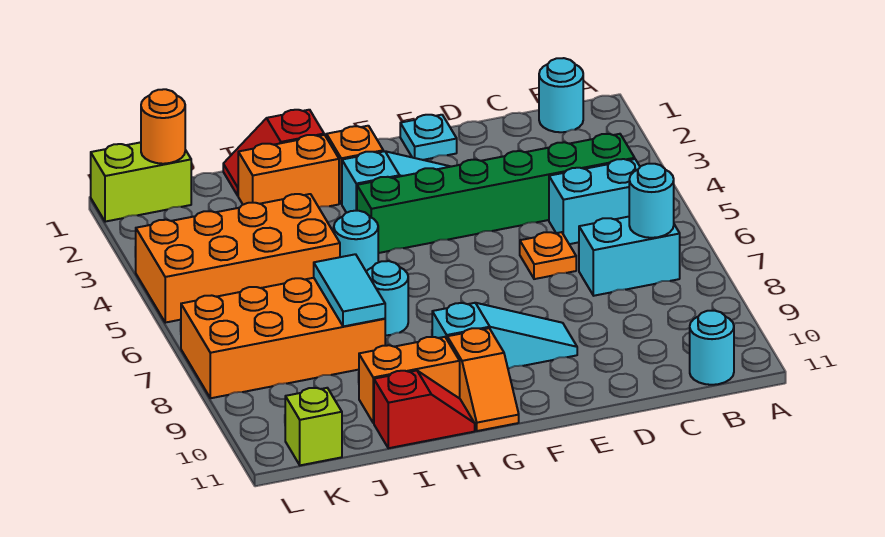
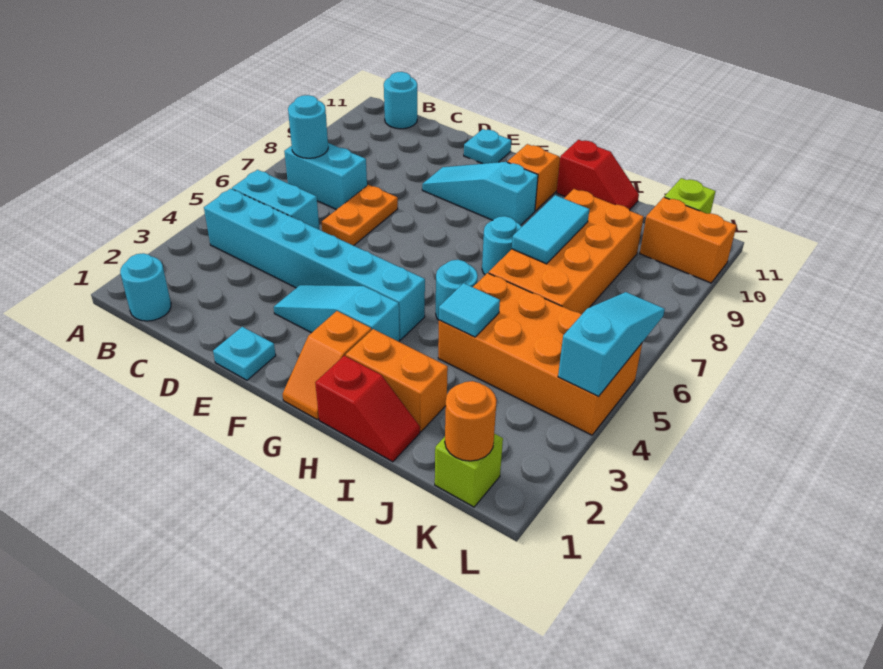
green brick B4:G4 level 1 -> cyan brick B4:G4 level 1
orange plate D6 level 1 -> orange plate D6:D7 level 1
none -> cyan plate E11 level 1
orange brick H10:I10 level 1 -> orange brick K10:L10 level 1
red slope H11:I11 level 1 top I -> red slope H11:I11 level 1 top H
none -> cyan tile I4 level 2
orange brick I7:L8 level 1 -> orange brick I6:J9 level 1
lime brick K1:L1 level 1 -> lime brick K1 level 1
none -> cyan slope L4:L6 level 2 top 4

